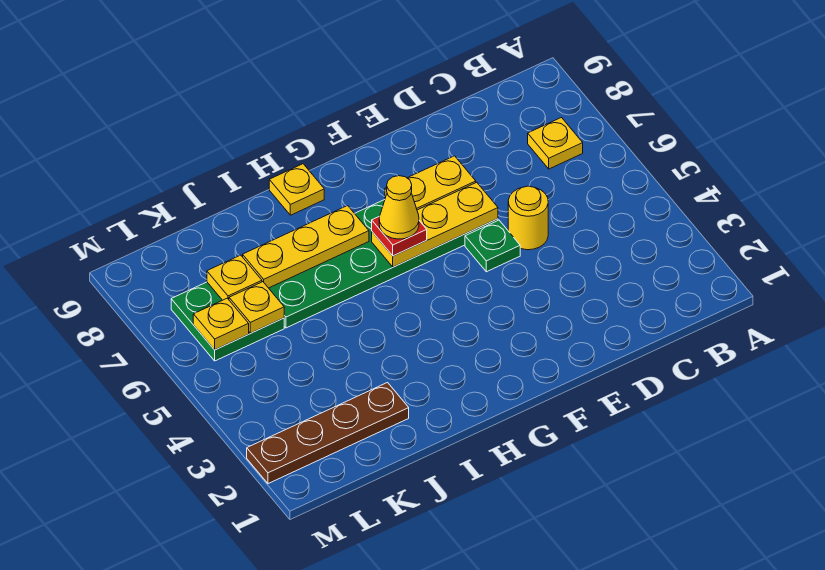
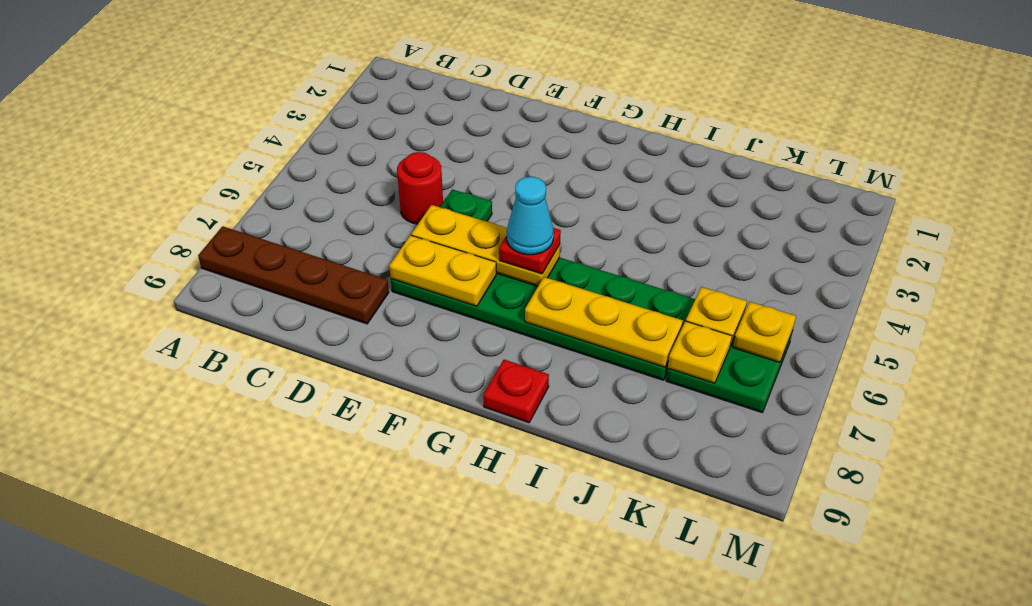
yellow plate B7 level 1 -> none
yellow round brick D5 level 1 -> red round brick D5 level 1
yellow cone G6 level 4 -> cyan cone G6 level 4
yellow plate H9 level 1 -> red plate H9 level 1
brown plate J2:M2 level 1 -> brown plate A8:D8 level 1

